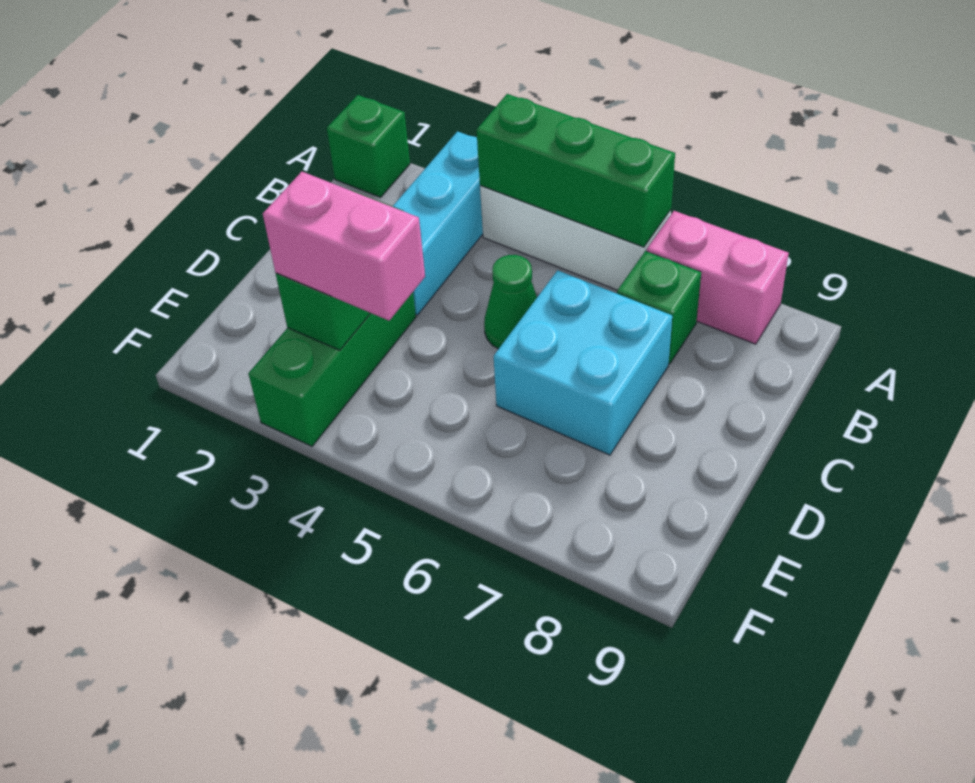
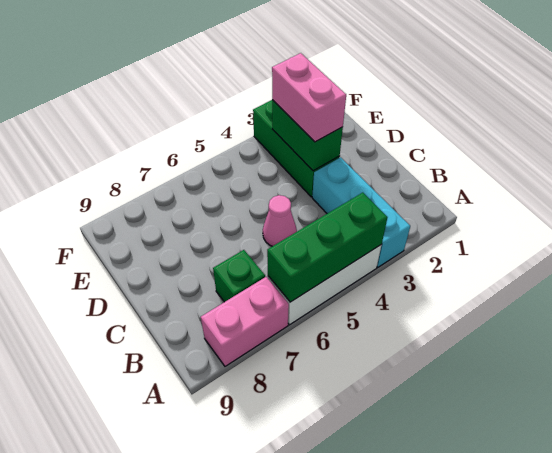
green brick A1 level 1 -> none
green cone C5 level 1 -> pink cone C5 level 1
cyan brick C6:D7 level 1 -> none
pink brick E3:E4 level 3 -> pink brick D3:E3 level 3

